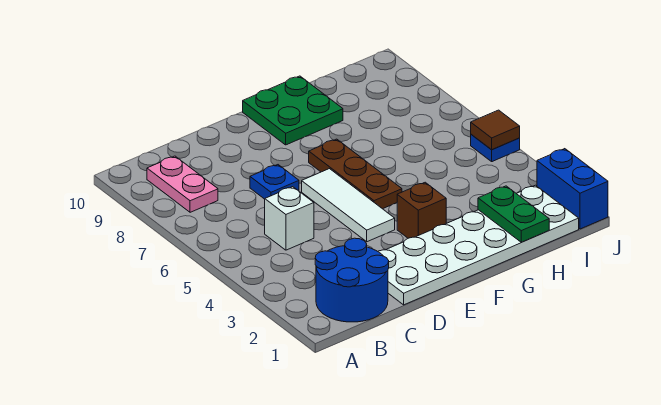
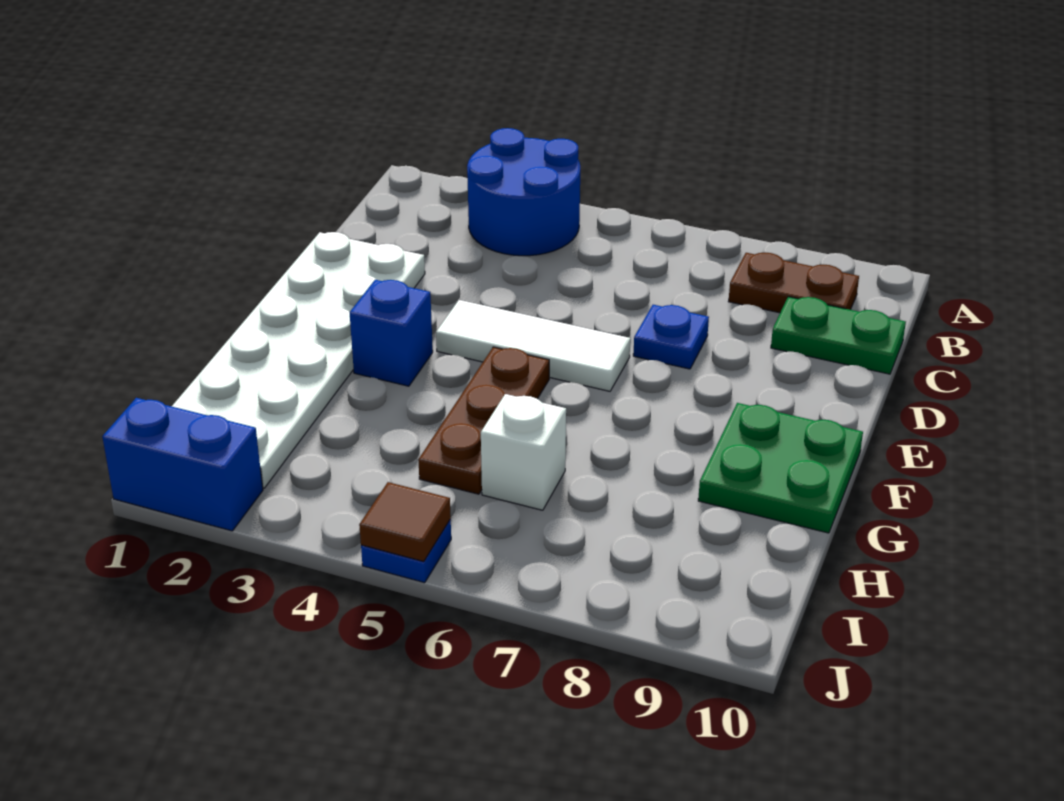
blue round brick B1:C2 level 1 -> blue round brick A3:B4 level 1
pink plate B8:B9 level 1 -> brown plate B8:B9 level 1
white brick C5 level 1 -> white brick H6 level 1
brown brick F3 level 1 -> blue brick F3 level 1
brown plate F5:F7 level 1 -> brown plate F5:H5 level 1
green plate H1:H2 level 2 -> green plate C9:C10 level 1

